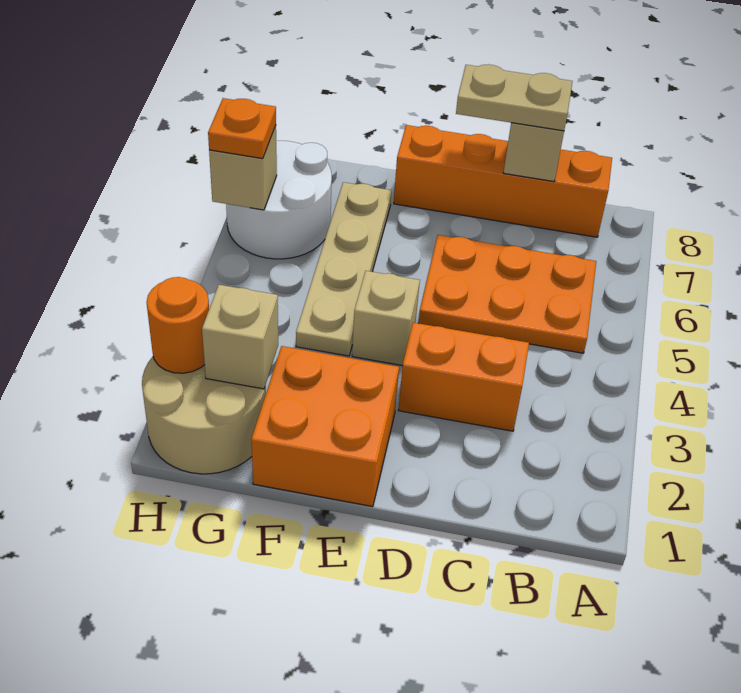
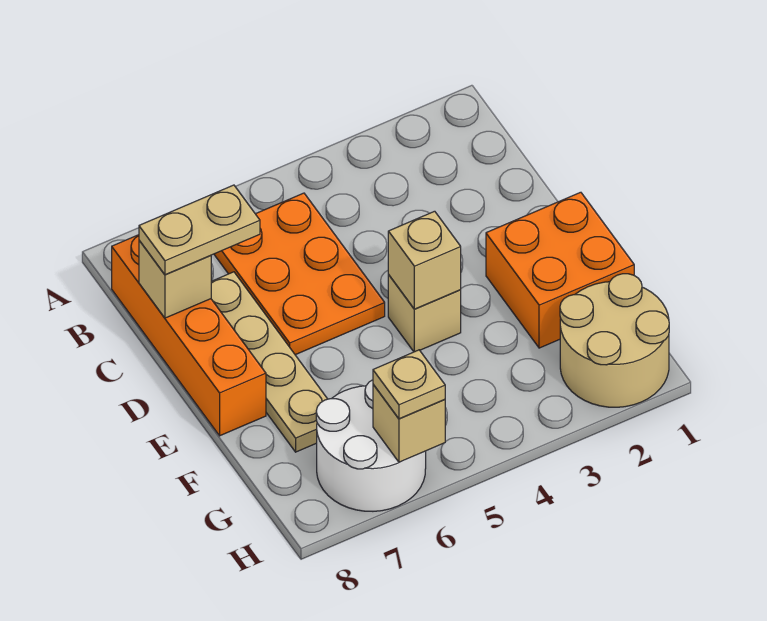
orange brick C3:D3 level 1 -> none
tan plate C8:D8 level 3 -> tan plate C7:C8 level 3
tan plate F4:F7 level 1 -> tan plate C7:F7 level 1
tan brick G2 level 2 -> tan brick E4 level 2
orange round brick H2 level 2 -> none
orange plate H6 level 3 -> tan plate H6 level 3

